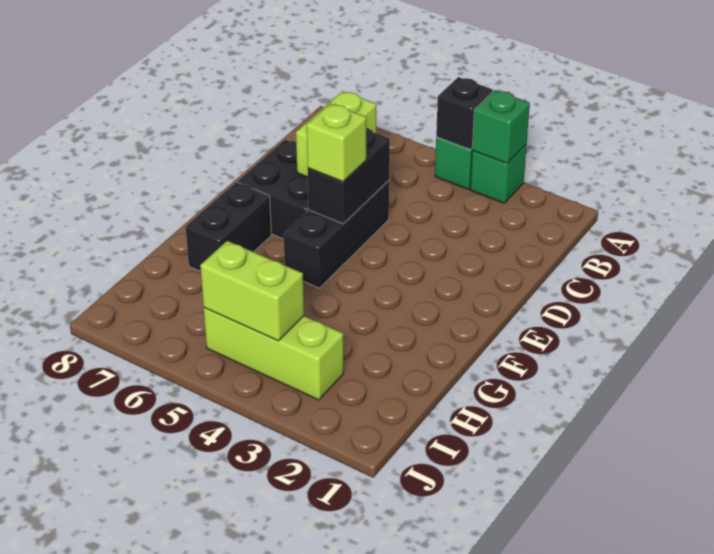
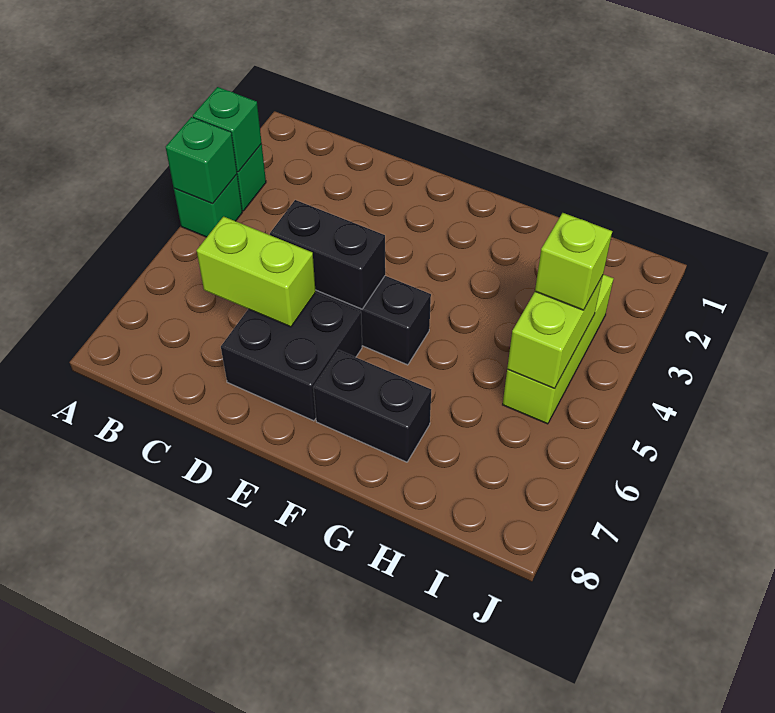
black brick A4 level 2 -> green brick A4 level 2
lime brick E5 level 3 -> lime brick I4 level 3

